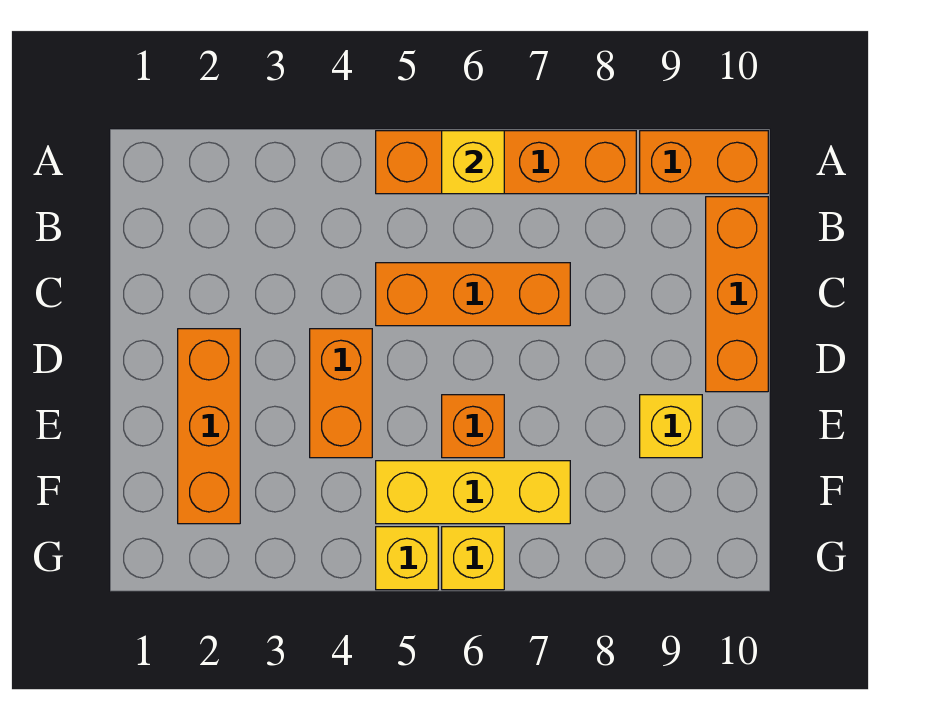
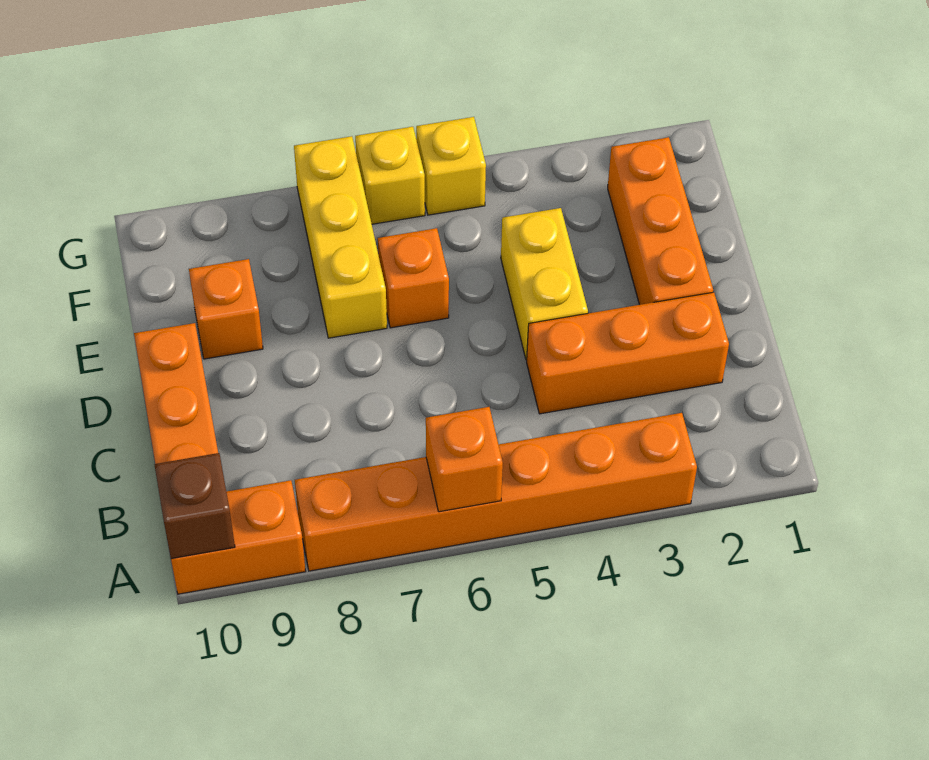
orange brick A5:A8 level 1 -> orange brick A3:A8 level 1
yellow brick A6 level 2 -> orange brick A6 level 2
none -> brown brick A10 level 2
orange brick C5:C7 level 1 -> orange brick C2:C4 level 1
orange brick D4:E4 level 1 -> yellow brick D4:E4 level 1
yellow brick E9 level 1 -> orange brick E9 level 1
yellow brick F5:F7 level 1 -> yellow brick E7:G7 level 1

